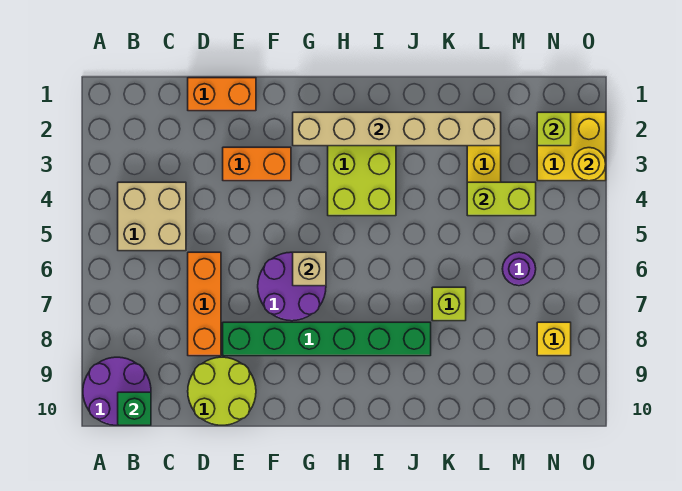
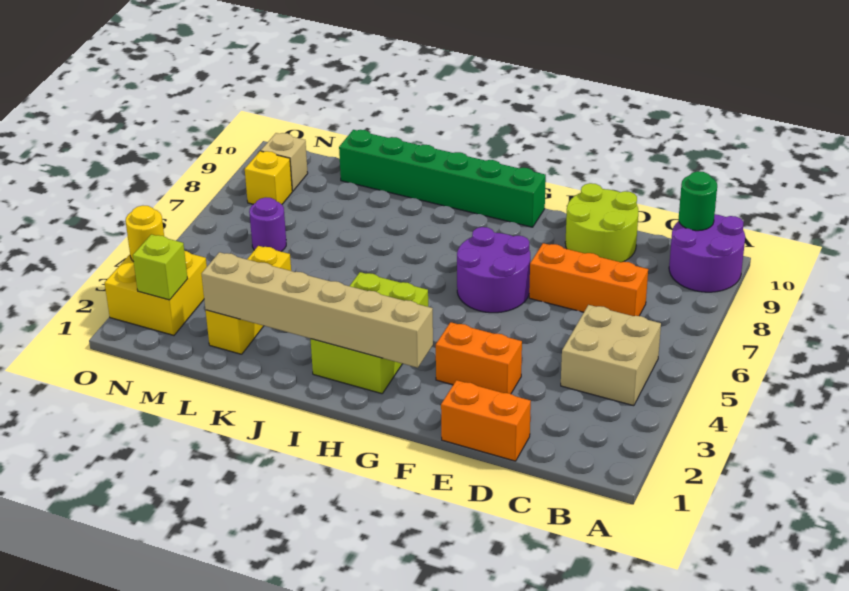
green brick B10 level 2 -> green round brick B10 level 2
orange brick D6:D8 level 1 -> orange brick C7:E7 level 1
green brick E8:J8 level 1 -> green brick G10:L10 level 1
tan brick G6 level 2 -> tan brick N9 level 1
lime brick K7 level 1 -> none
lime brick L4:M4 level 2 -> none

